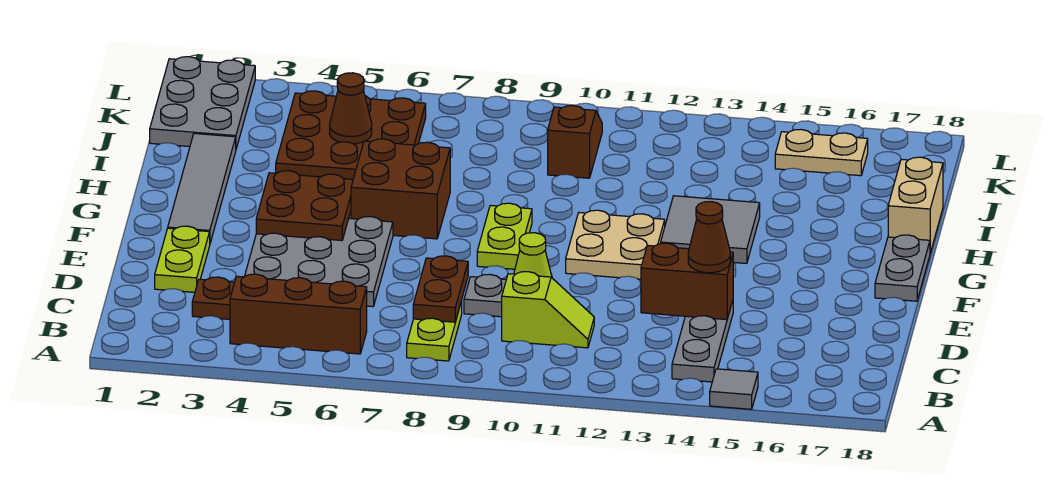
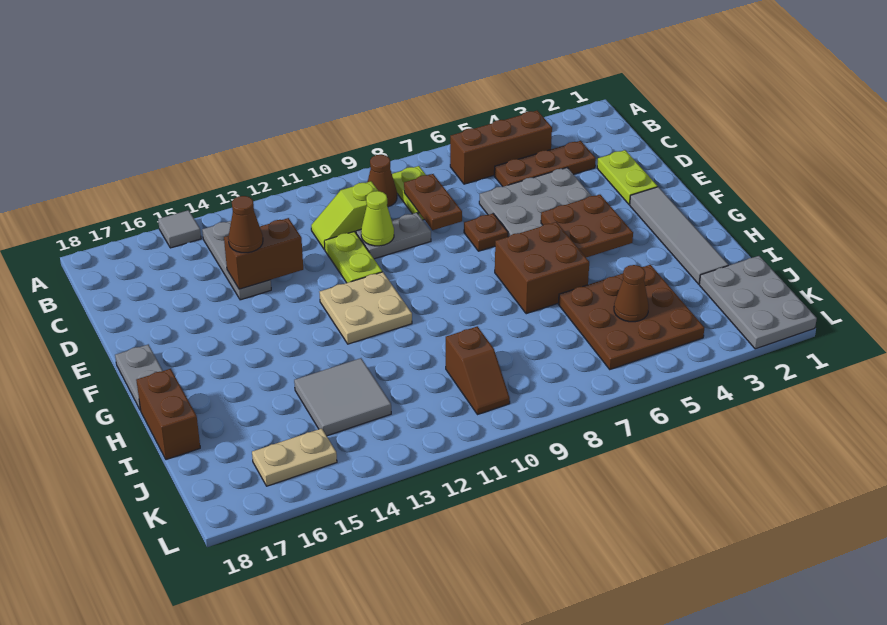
none -> brown cone B9 level 1
none -> brown plate E7 level 1
lime plate F9:G9 level 1 -> lime plate D11:E11 level 1
grey tile G13:H14 level 1 -> grey tile I13:J14 level 1
tan brick H18:I18 level 1 -> brown brick H18:I18 level 1

